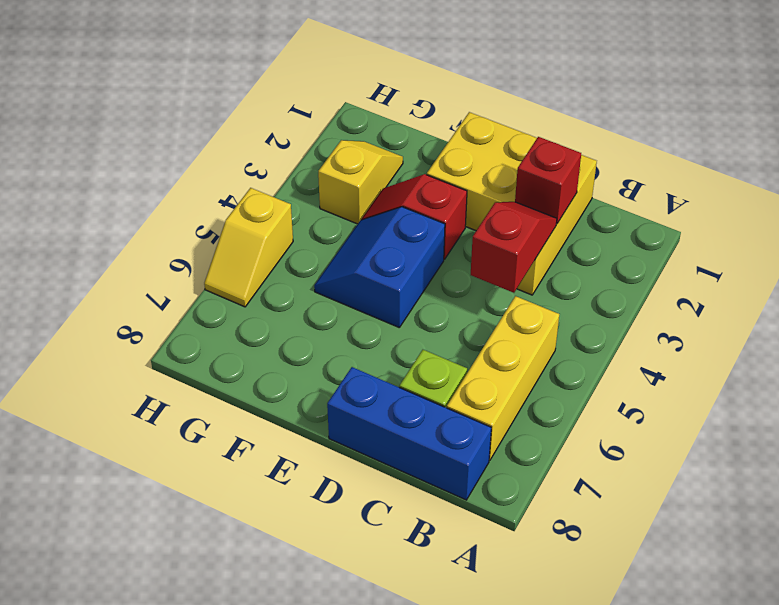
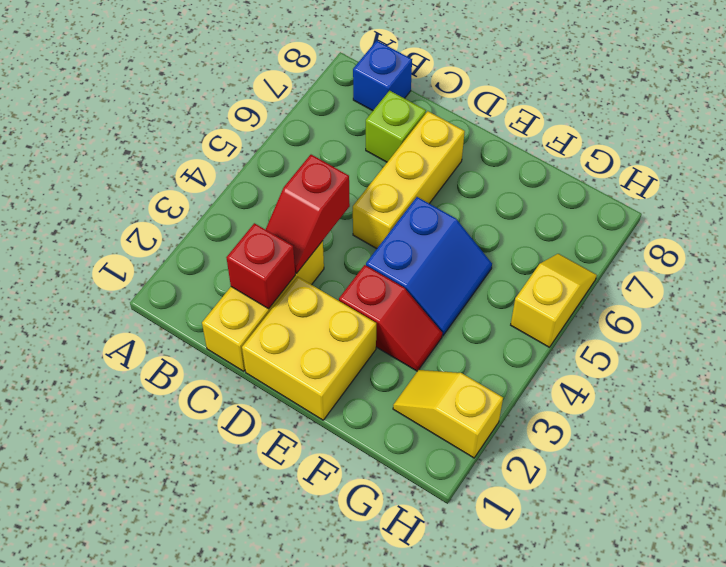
yellow brick B5:B7 level 1 -> yellow brick D5:D7 level 1
blue brick B8:D8 level 1 -> blue brick B8 level 1
yellow slope G2:G3 level 1 top 3 -> yellow slope G2:H2 level 1 top H

